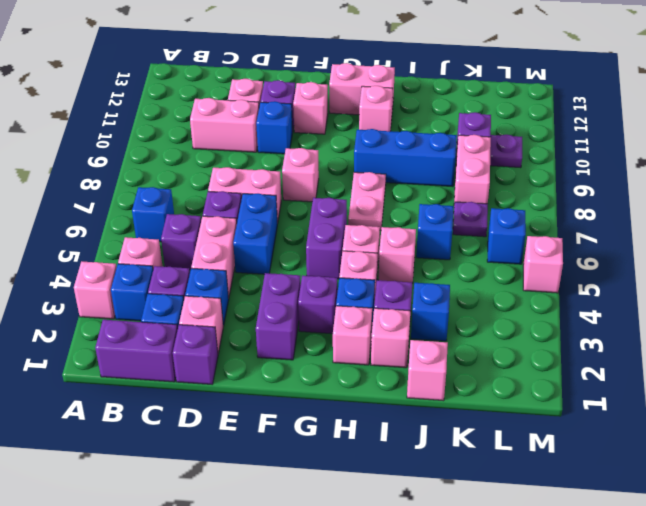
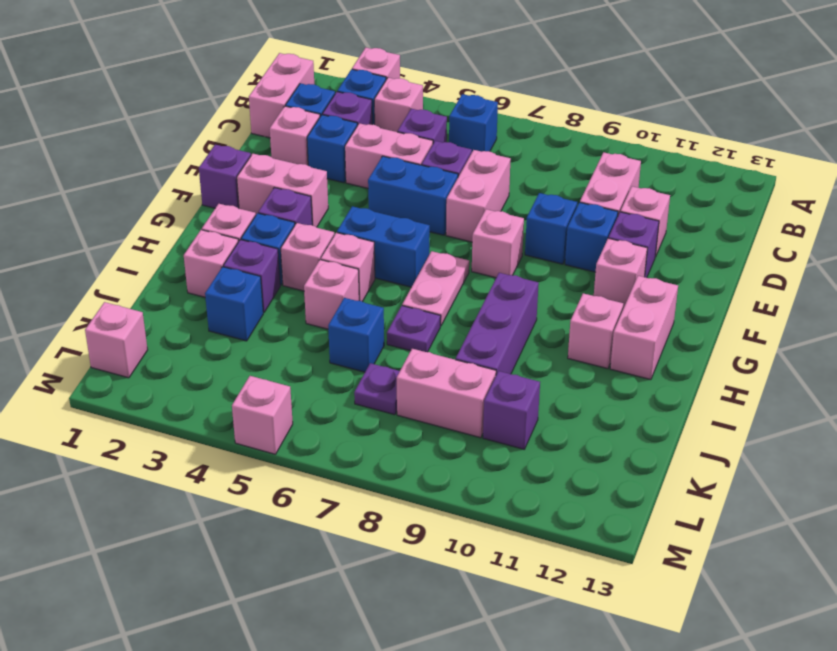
purple brick B1:C1 level 1 -> pink brick B1:C1 level 1
purple brick D1 level 1 -> purple brick F1 level 1
purple brick F2:F3 level 1 -> pink brick F2:F3 level 1
purple brick G5:G6 level 1 -> blue brick G5:G6 level 1
pink plate H7:H8 level 1 -> pink plate G7:H7 level 1
blue brick H9:J9 level 1 -> purple brick H9:J9 level 1
pink brick J1 level 1 -> pink brick L1 level 1
blue brick L6 level 1 -> blue brick E9 level 1
purple plate L10 level 1 -> purple plate I7 level 1

